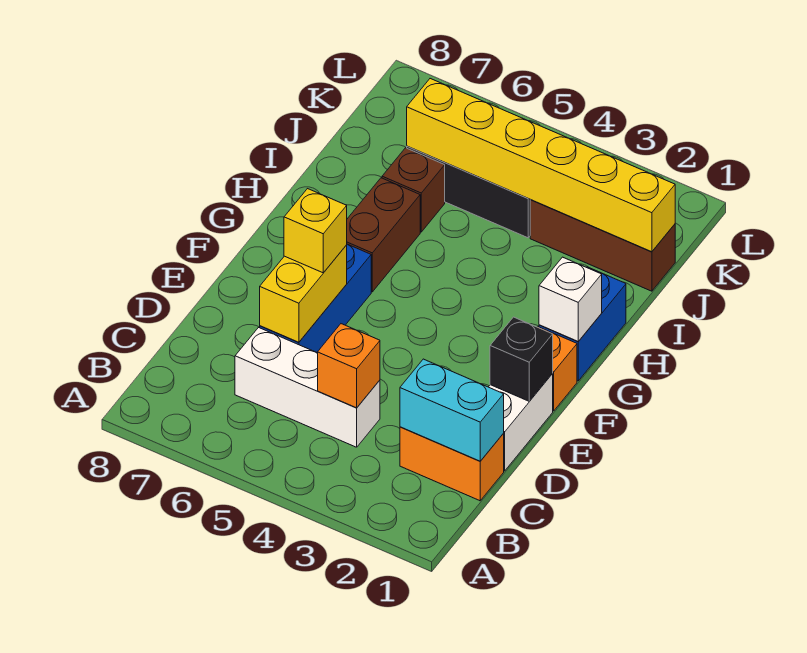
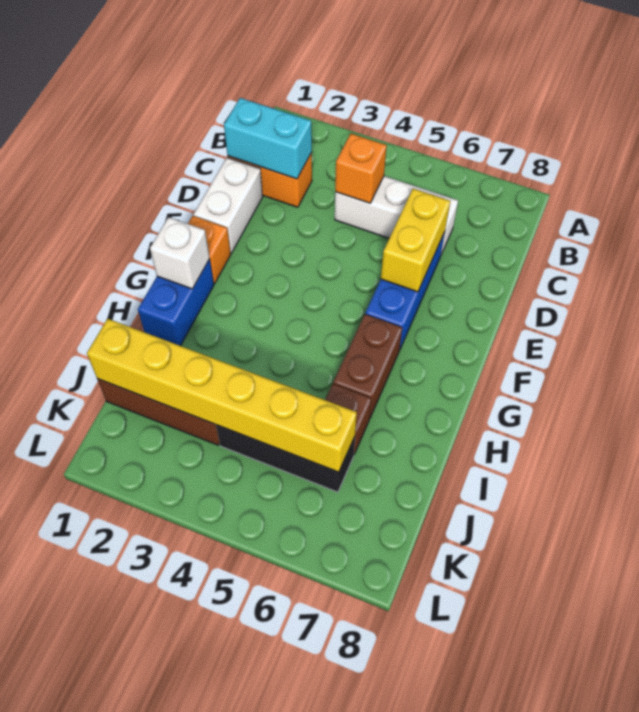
black brick E1 level 2 -> none
yellow brick E6 level 3 -> none

